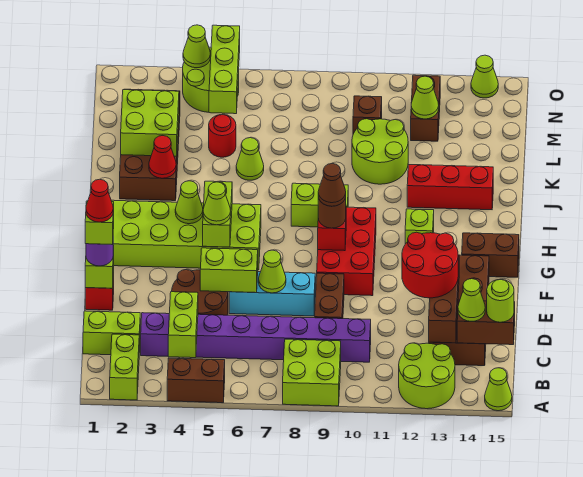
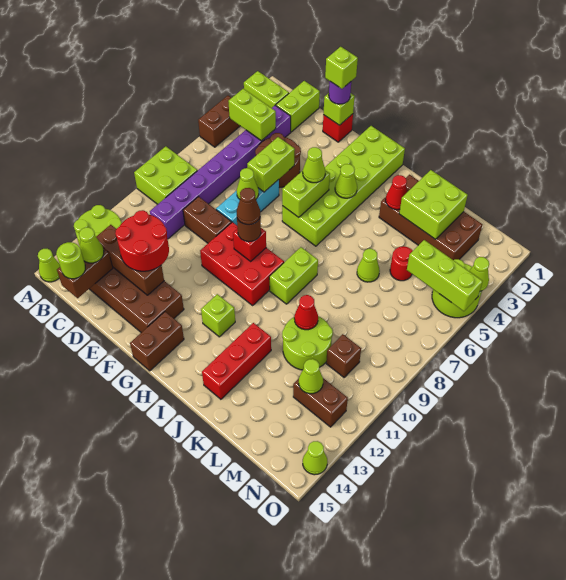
red cone E1 level 5 -> red cone K10 level 2
lime brick G5:H5 level 2 -> lime brick G5:G6 level 2

